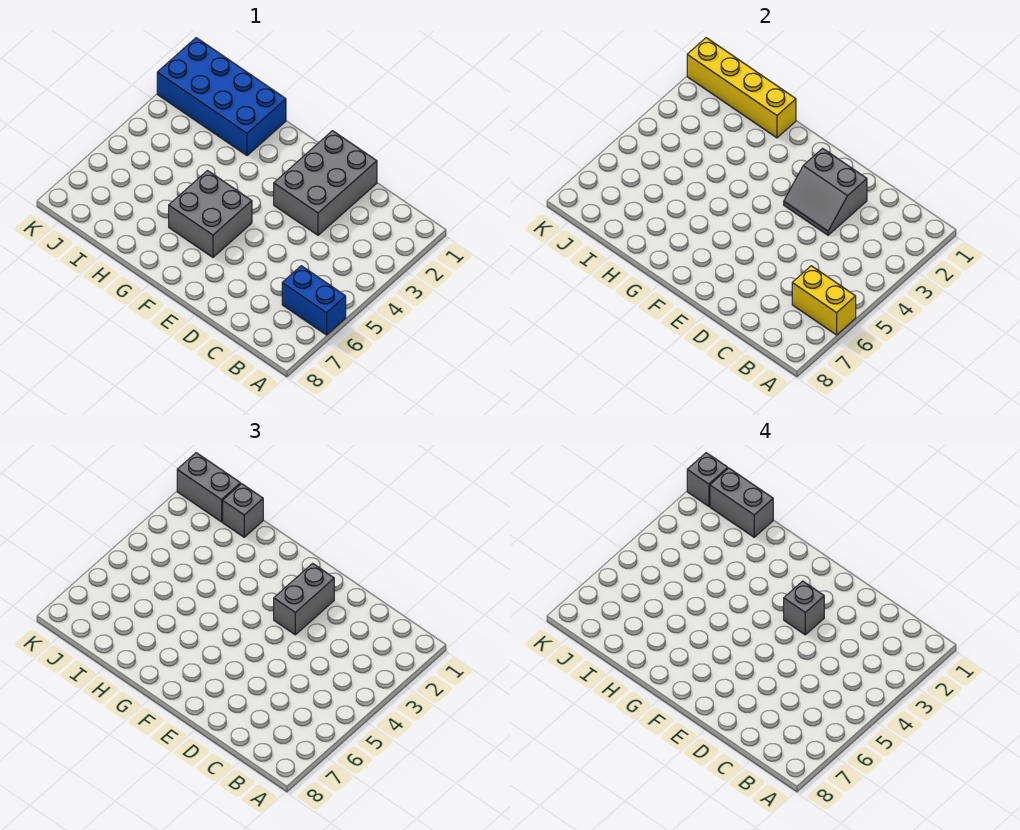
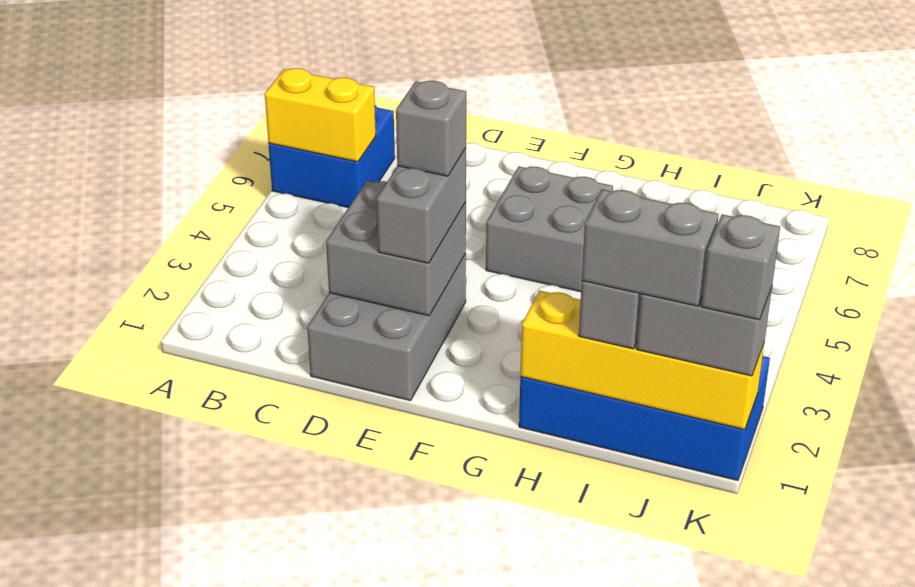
blue brick A6:B6 level 1 -> blue brick A6:B7 level 1
grey slope D2:E3 level 2 top 2 -> grey brick D2:E3 level 2

